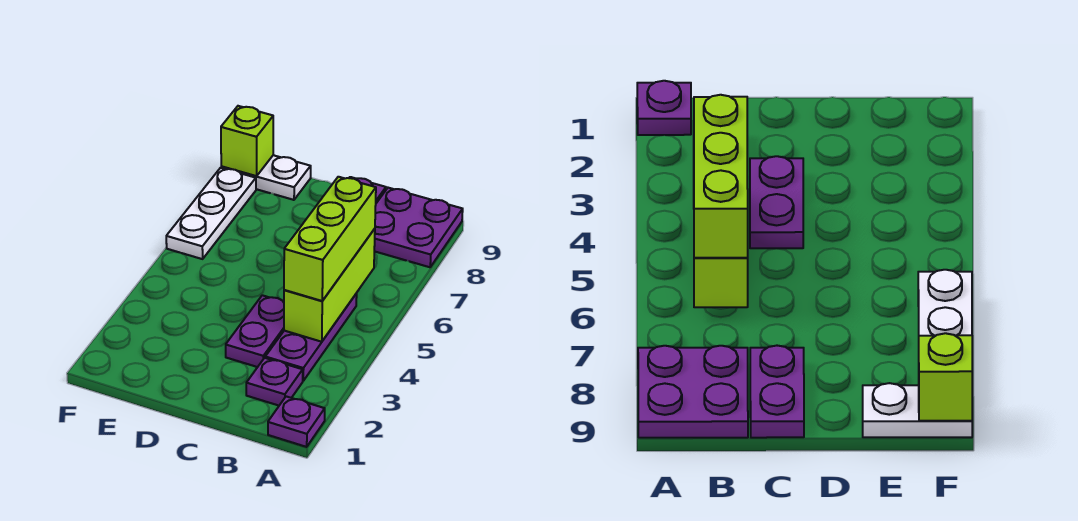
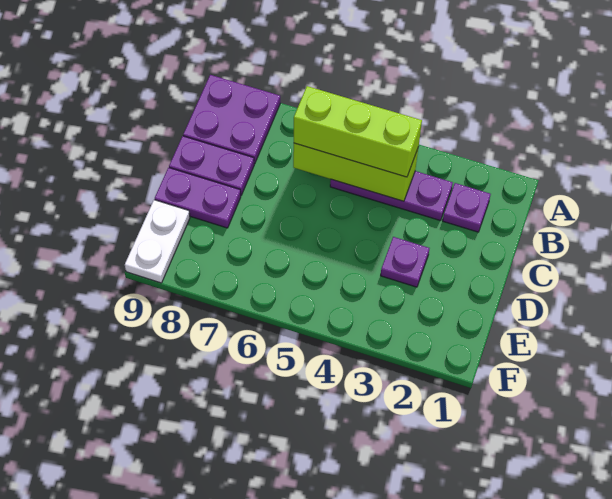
purple plate A1 level 1 -> purple plate D3 level 1
purple plate C3:C4 level 1 -> purple plate D8:D9 level 1
white plate F6:F8 level 1 -> none
lime brick F9 level 2 -> none

